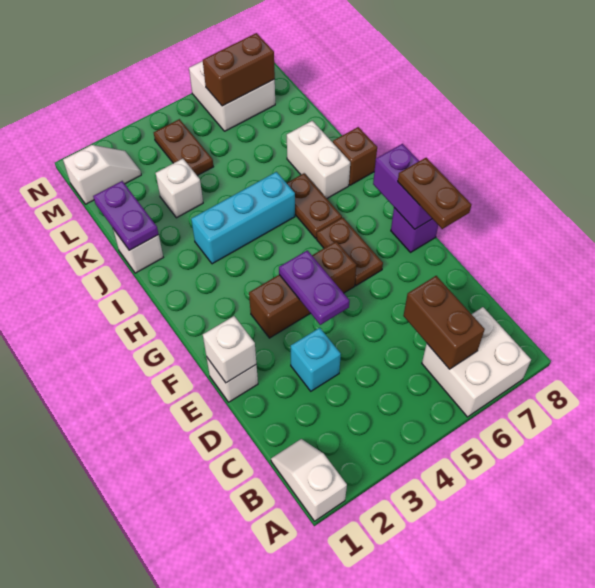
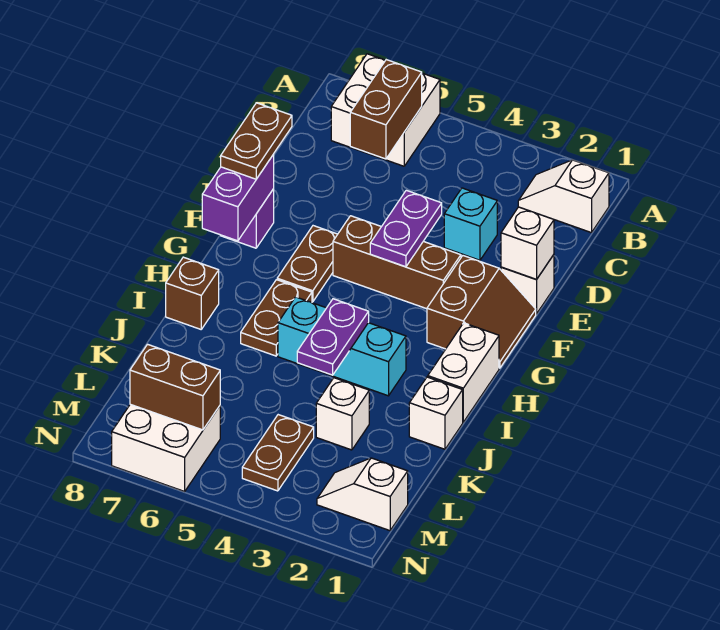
white slope A1:B1 level 1 top A -> white slope B1:B2 level 1 top 1
none -> brown slope F1:G2 level 1 top 2
white brick I7:J7 level 1 -> white brick H1:I1 level 1
purple plate J1:K1 level 2 -> purple plate I4:J4 level 2

